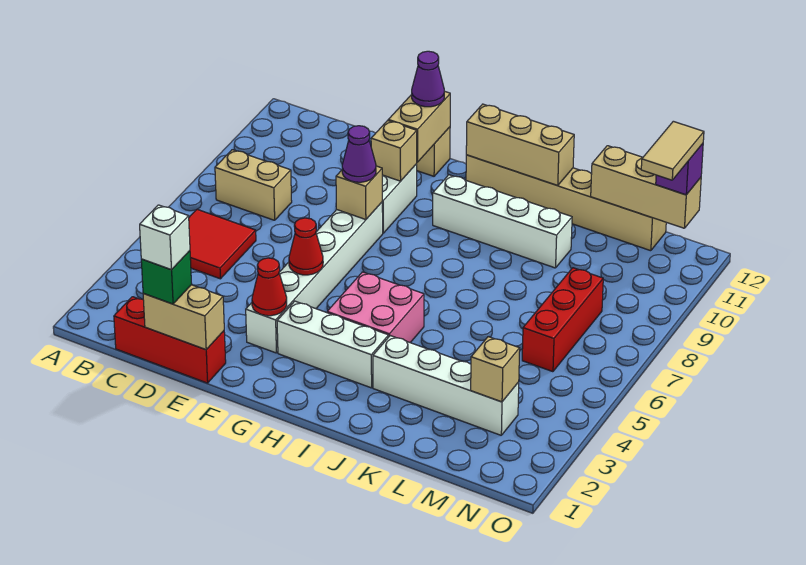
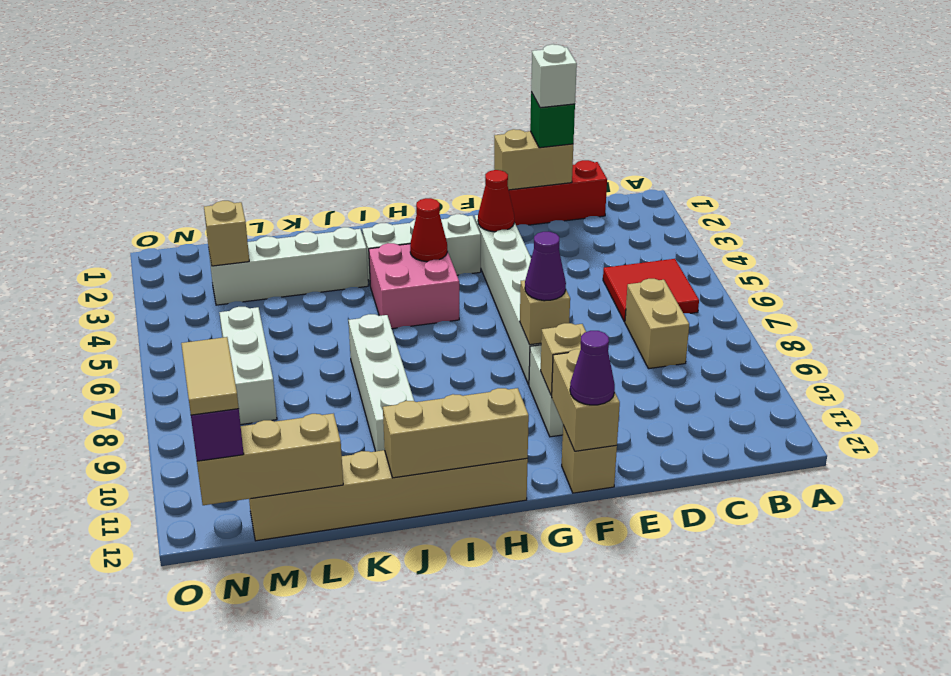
tan brick B8:C8 level 1 -> tan brick C7:C8 level 1
red cone F5 level 2 -> red cone H4 level 2
white brick H10:K10 level 1 -> white brick J7:J10 level 1
red brick M6:M8 level 1 -> white brick M6:M8 level 1

